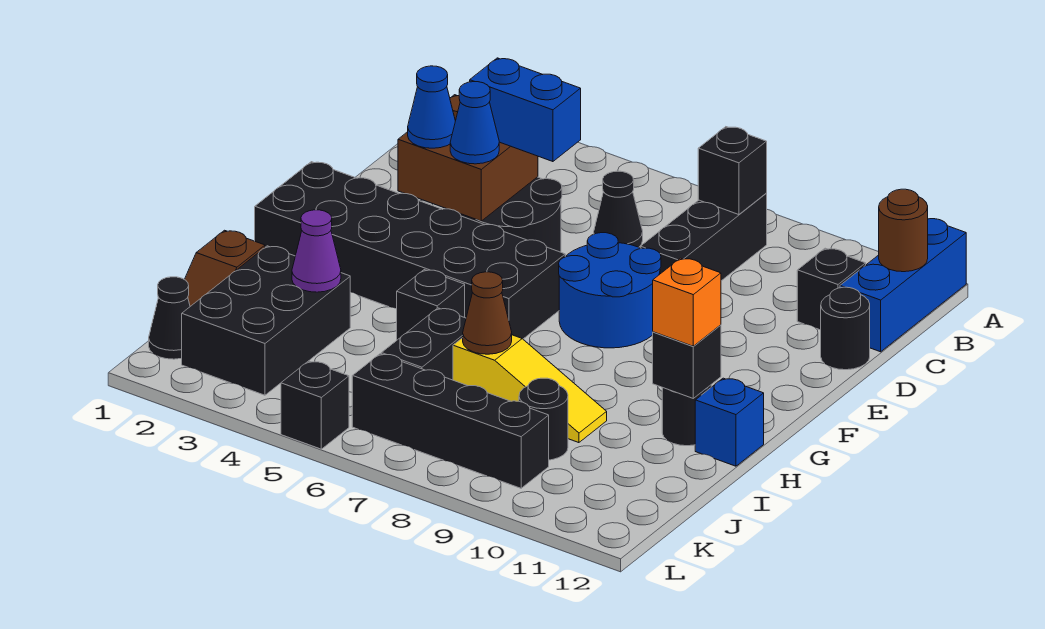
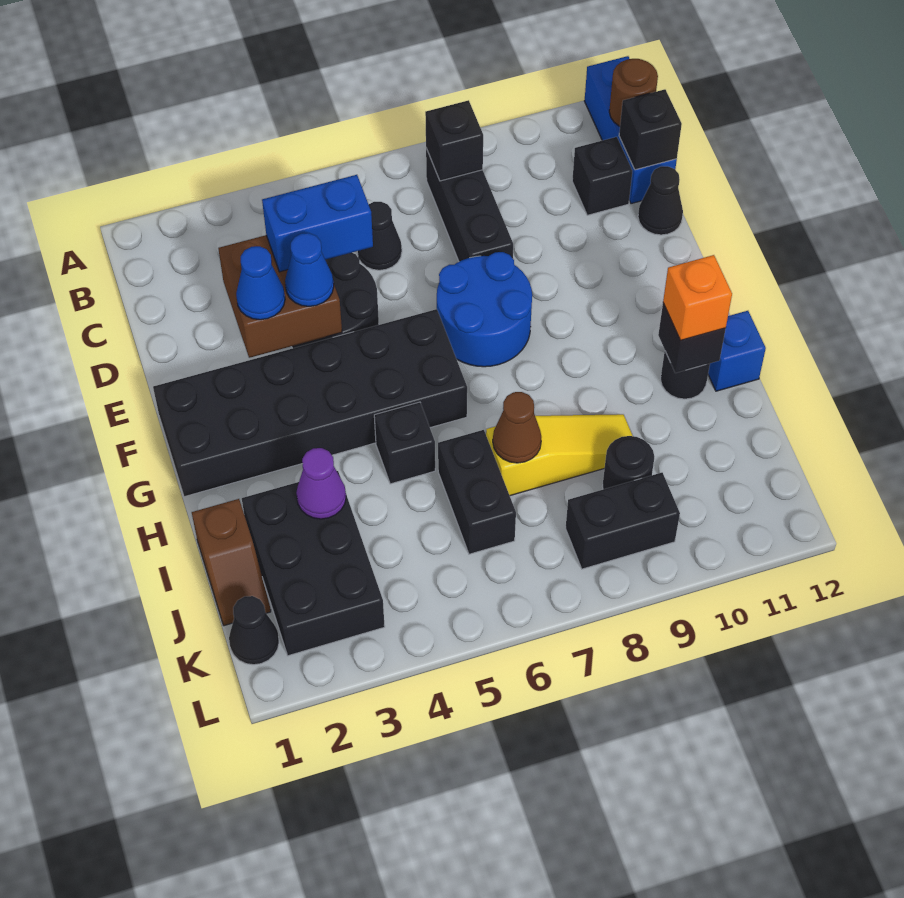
black round brick D12 level 1 -> black cone D12 level 1
black brick K6:K9 level 1 -> black brick K8:K9 level 1
black brick L5 level 1 -> black brick C12 level 2

